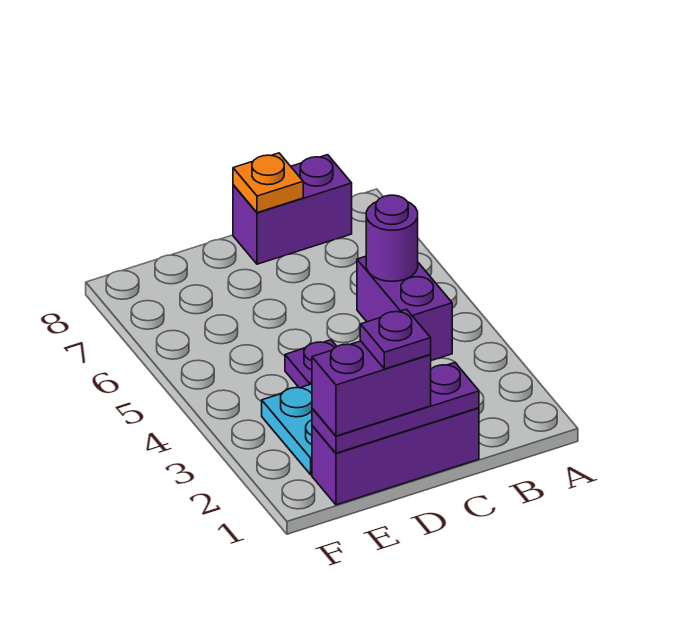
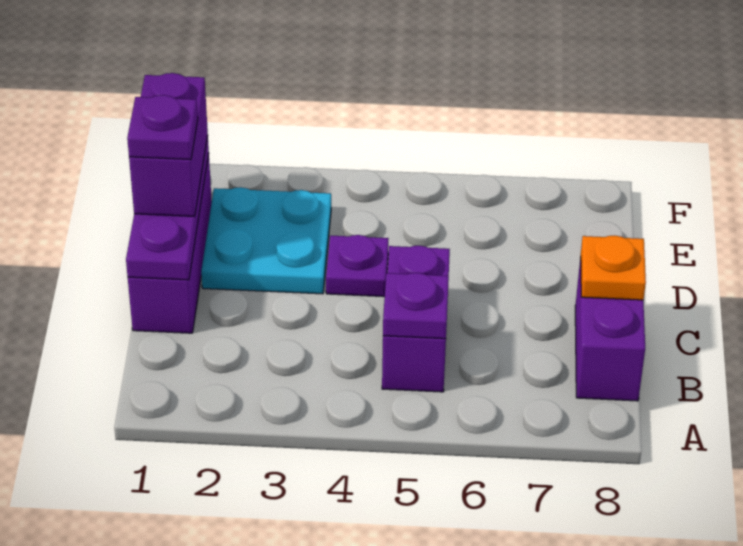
purple brick B4:B5 level 1 -> purple brick B5:C5 level 1
purple round brick B5 level 2 -> purple plate B5 level 2

